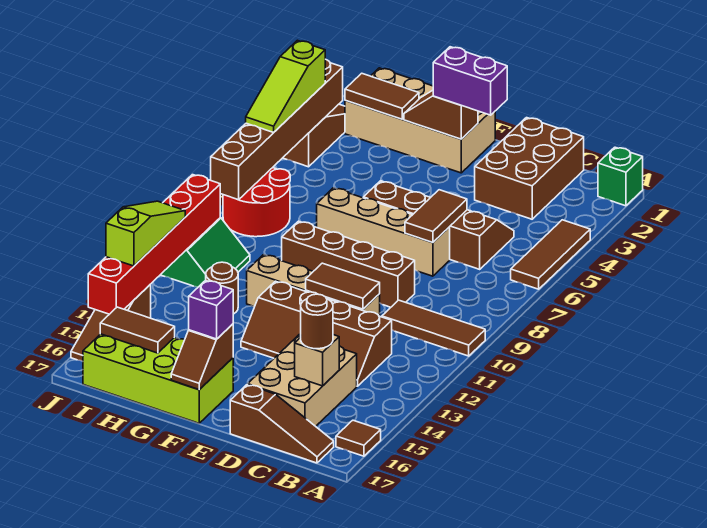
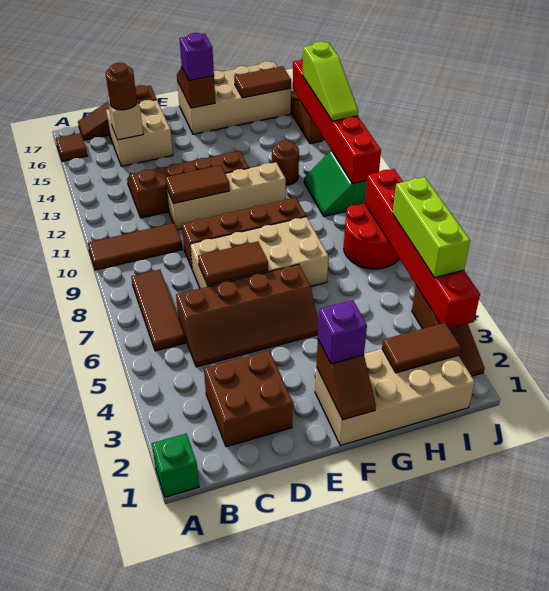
brown tile A4:A6 level 1 -> brown tile B6:B8 level 1
brown brick C1:D3 level 1 -> brown brick C2:D3 level 1
tan brick C14:D16 level 1 -> tan brick C15:D16 level 1
brown tile D6:D7 level 2 -> brown tile D7:E7 level 2
tan brick D7:G7 level 1 -> tan brick D7:G8 level 1
purple brick E2:F2 level 3 -> purple brick F2 level 3
brown slope F2:G2 level 2 top F -> brown slope F1:F2 level 2 top 2
lime brick F16:I17 level 1 -> tan brick F16:I17 level 1
brown brick J3:J8 level 2 -> red brick J3:J8 level 2
lime slope J4:J6 level 3 top 4 -> lime brick J4:J6 level 3

